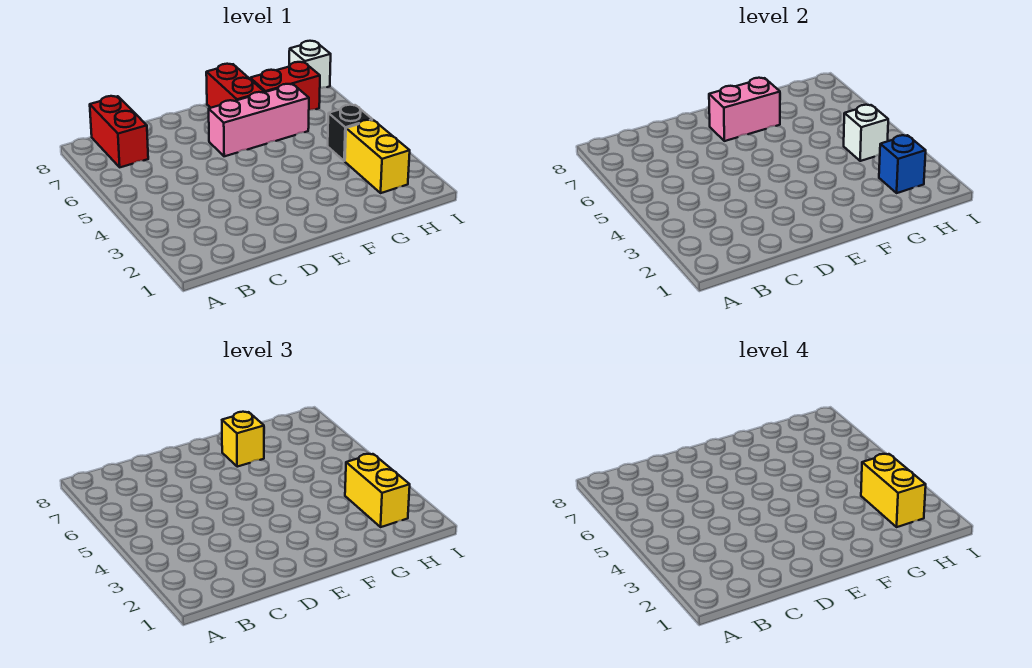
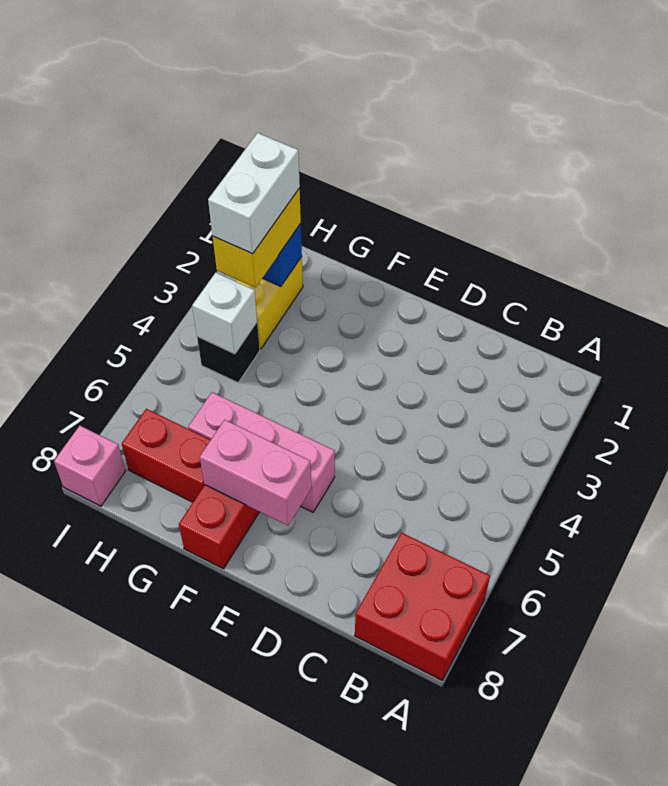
red brick B7:B8 level 1 -> red brick A7:B8 level 1
yellow brick F7 level 3 -> none
yellow brick H2:H3 level 4 -> white brick H2:H3 level 4
white brick I8 level 1 -> pink brick I8 level 1

